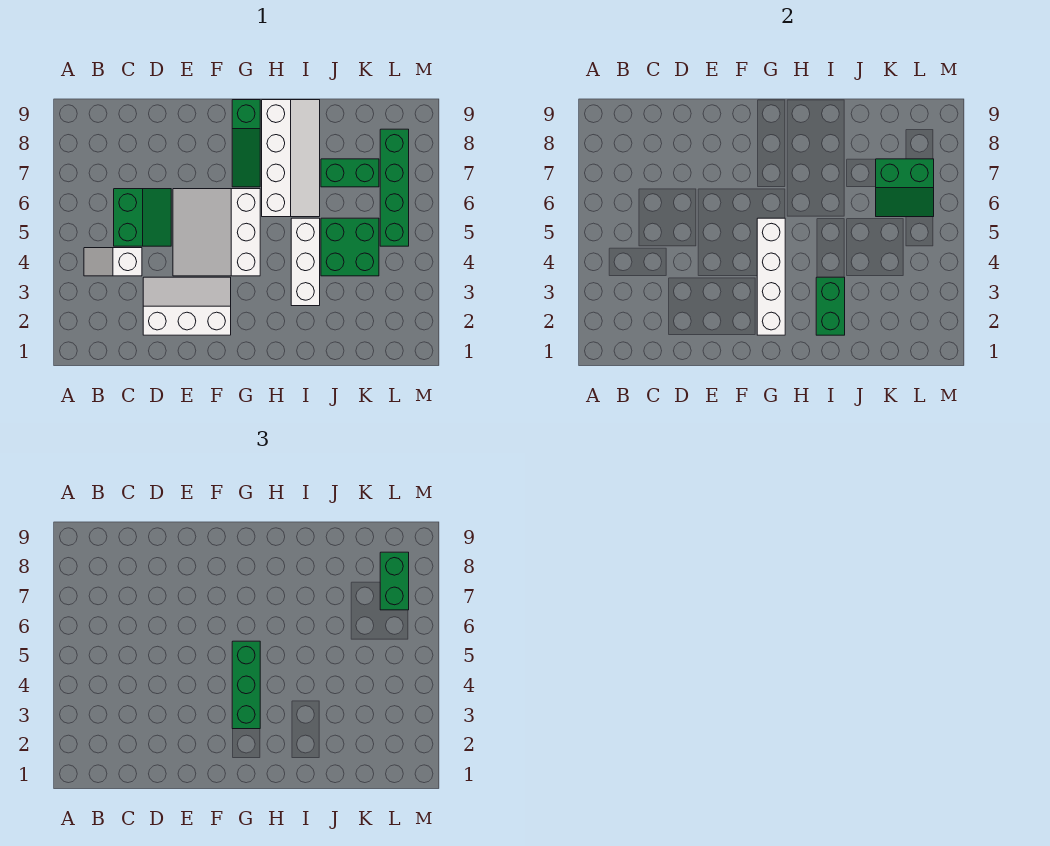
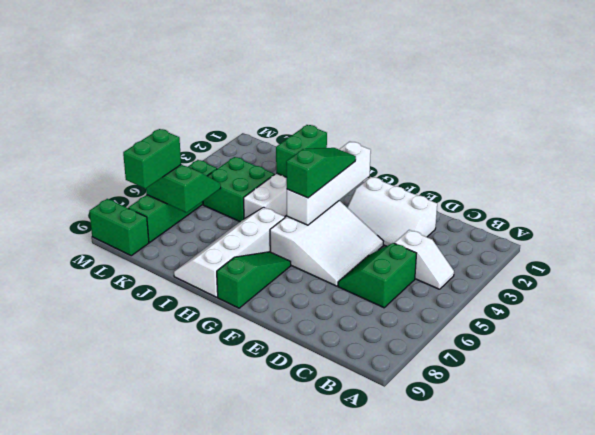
green brick G3:G5 level 3 -> green slope G3:G5 level 3 top 5
green brick J7:K7 level 1 -> green brick L9:M9 level 1

